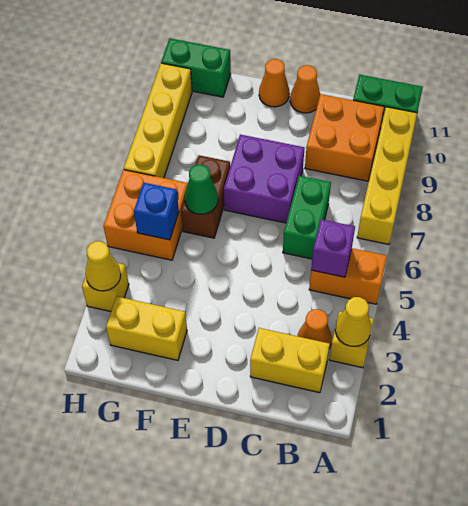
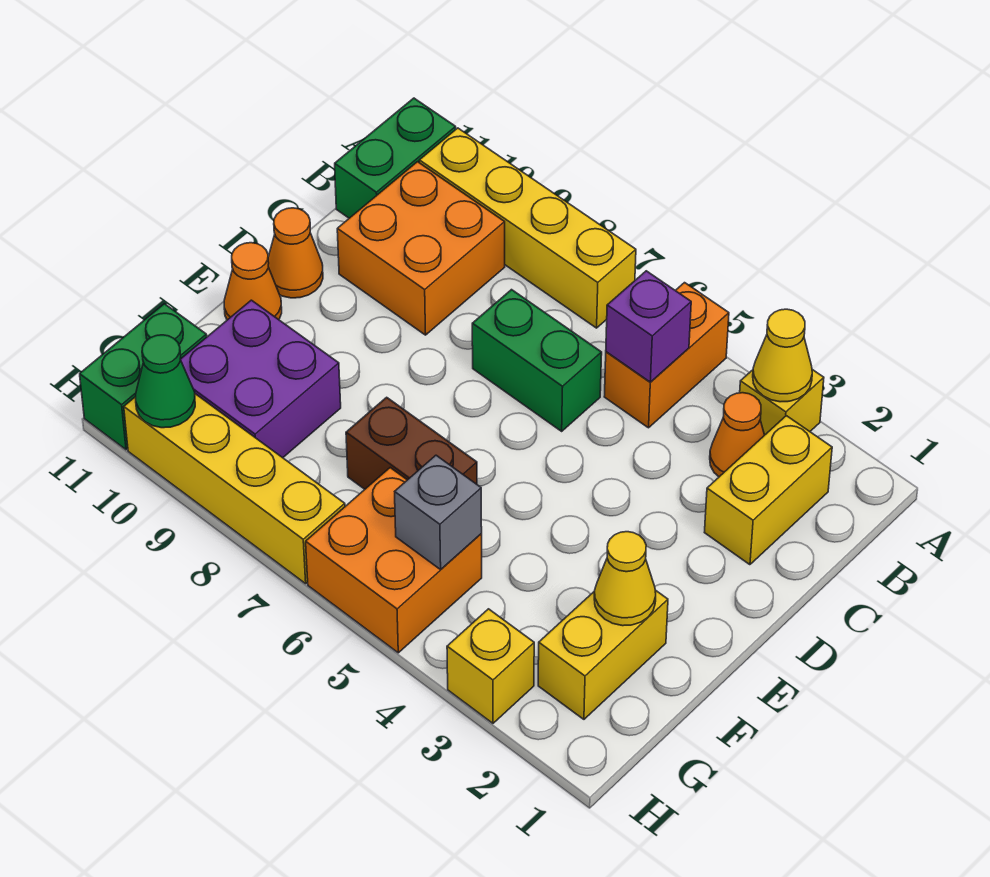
purple brick D7:E8 level 1 -> purple brick F9:G10 level 1
green cone F6 level 2 -> green cone H10 level 2
blue brick G5 level 2 -> grey brick G5 level 2
yellow cone H3 level 2 -> yellow cone F2 level 2

